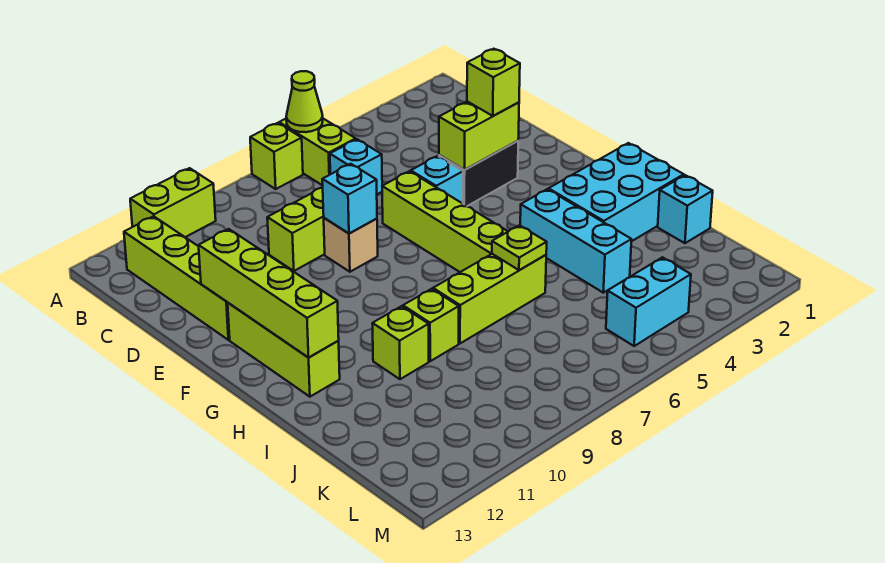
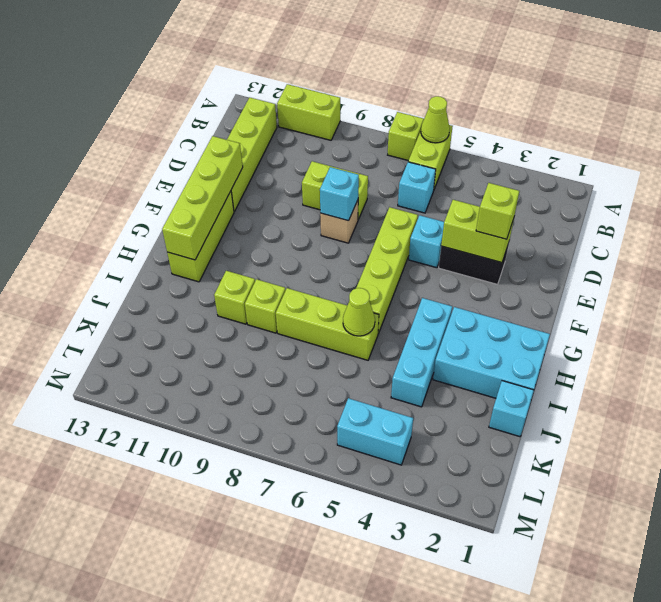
lime plate I6 level 2 -> lime cone I6 level 2

